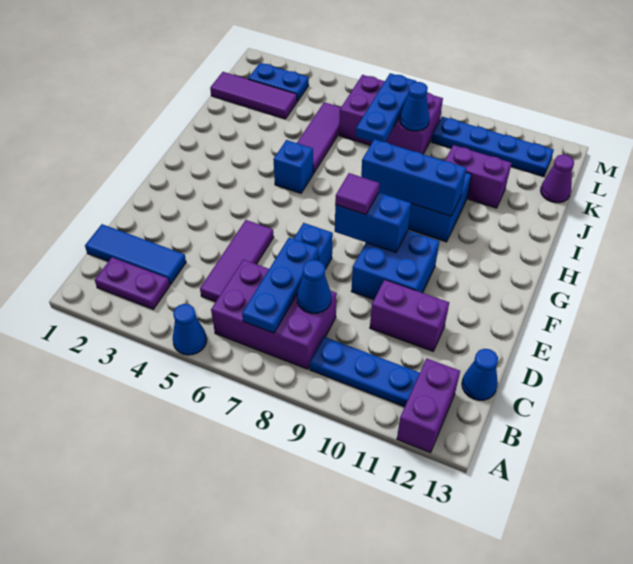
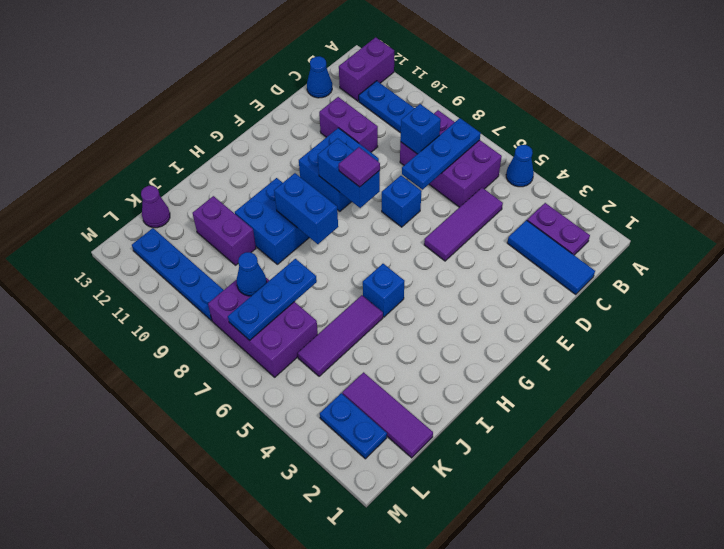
blue cone C8 level 2 -> blue brick C8 level 2
blue brick H8:H10 level 2 -> blue brick H8:H9 level 2

